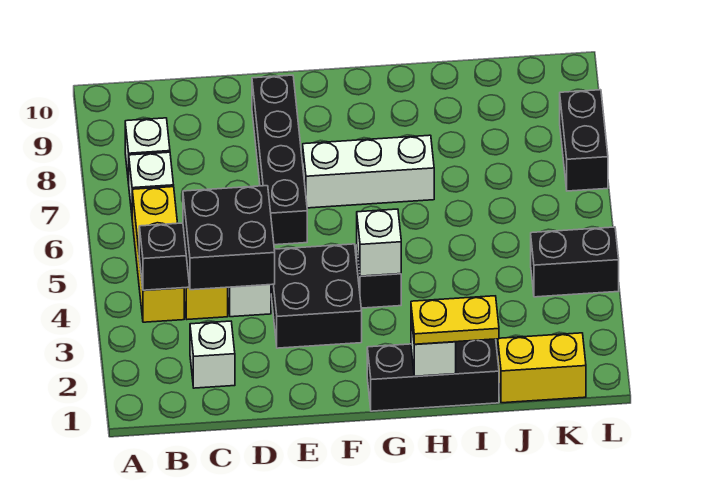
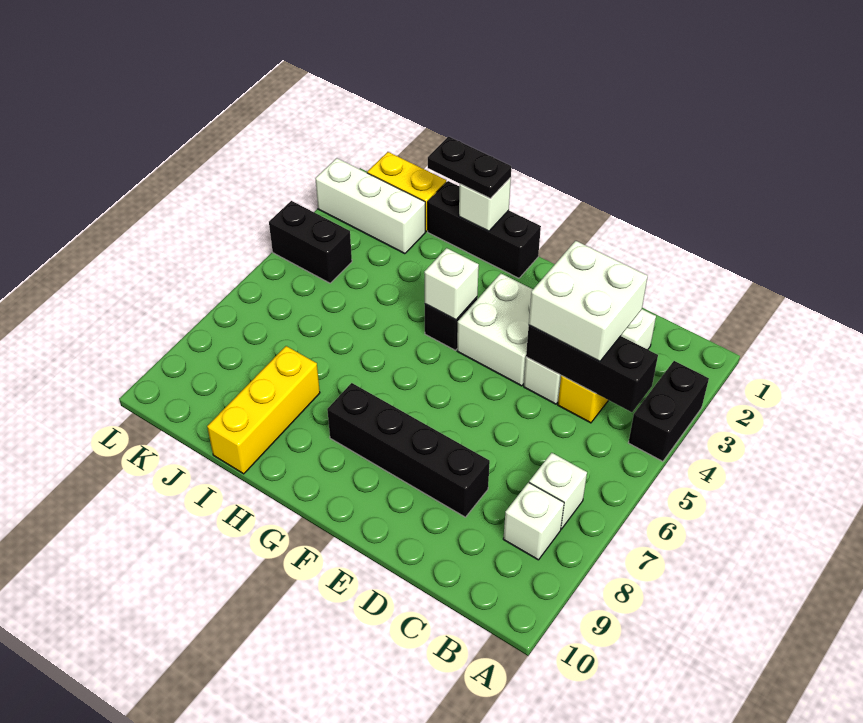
yellow brick B4:B6 level 1 -> yellow brick I8:I10 level 1
black brick C3:D4 level 3 -> white brick C3:D4 level 3
black brick E3:F4 level 1 -> white brick E3:F4 level 1
black brick E6:E9 level 1 -> black brick D8:G8 level 1
white brick F7:H7 level 1 -> white brick J2:L2 level 1
yellow plate H1:I1 level 3 -> black plate H1:I1 level 3
black brick L7:L8 level 1 -> black brick A3:A4 level 1

